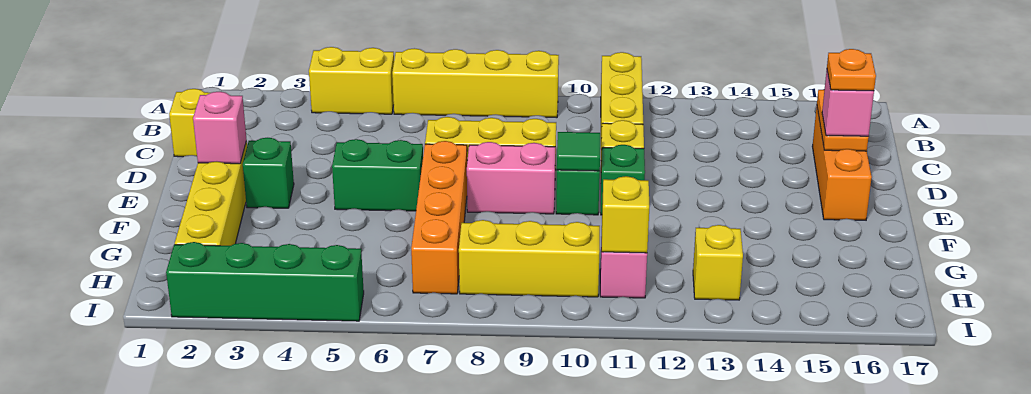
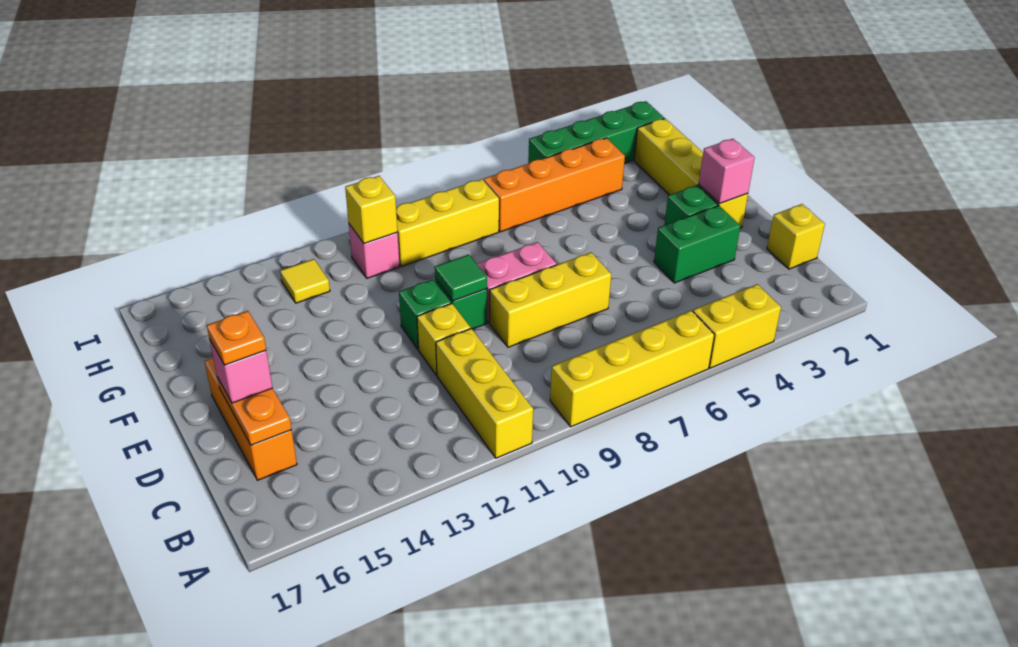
green brick E5:E6 level 1 -> green brick D3:D4 level 1
orange brick E7:H7 level 1 -> orange brick H4:H7 level 1
yellow brick H13 level 1 -> yellow tile H13 level 1

